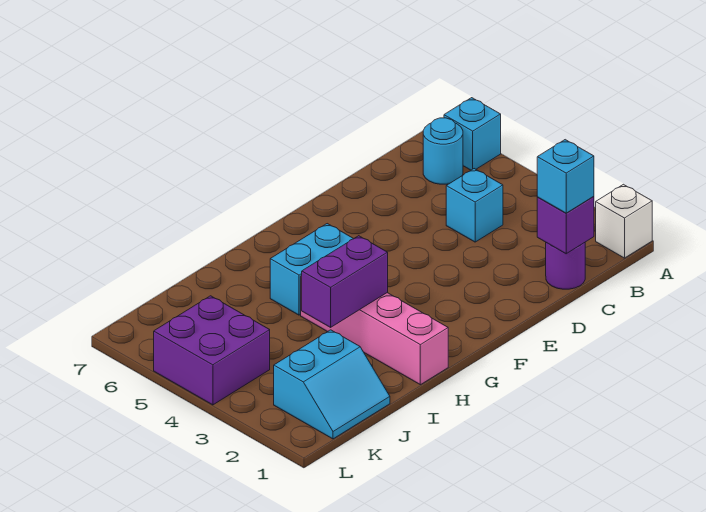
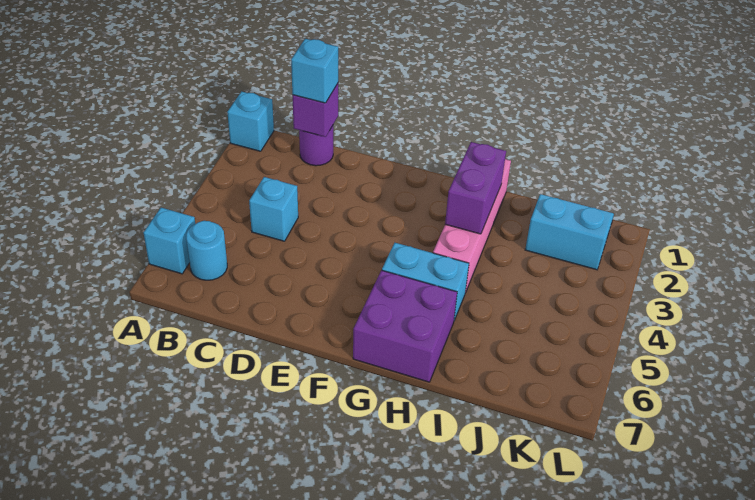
white brick A1 level 1 -> cyan brick A1 level 1
purple brick H3:I3 level 2 -> purple brick H2:H3 level 2
purple brick K4:L5 level 1 -> purple brick G6:H7 level 1

